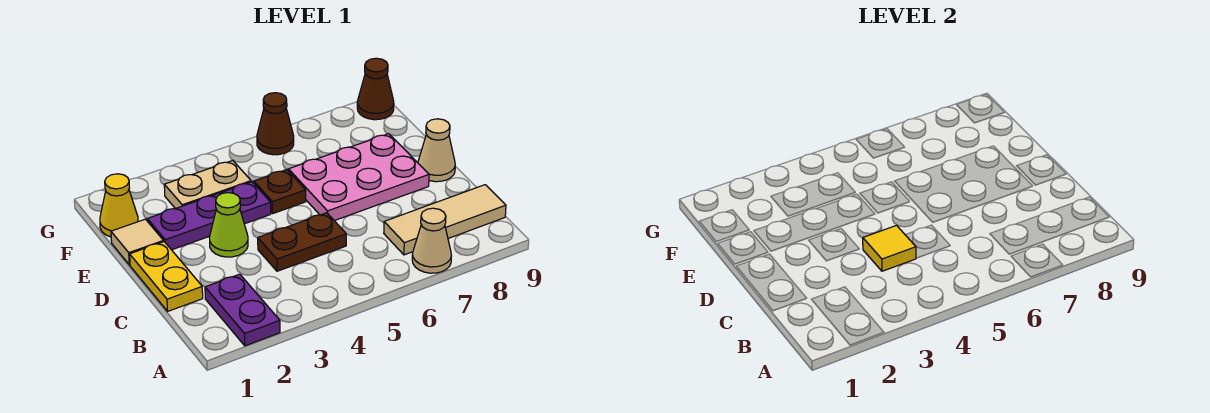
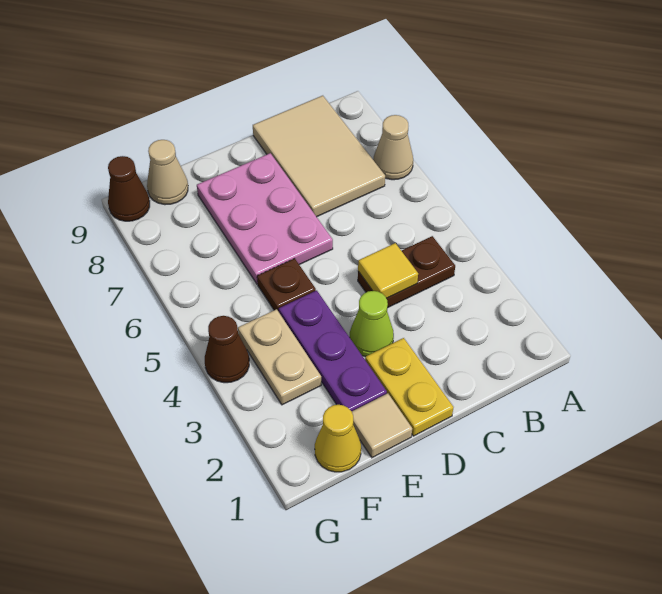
purple plate A2:B2 level 1 -> none
tan tile B7:B9 level 1 -> tan tile B7:C9 level 1
yellow plate C1:D1 level 1 -> yellow plate D1:D2 level 1
brown plate C4:C5 level 1 -> brown plate B4:C4 level 1
tan cone D9 level 1 -> tan cone F9 level 1
brown cone G6 level 1 -> brown cone G4 level 1

